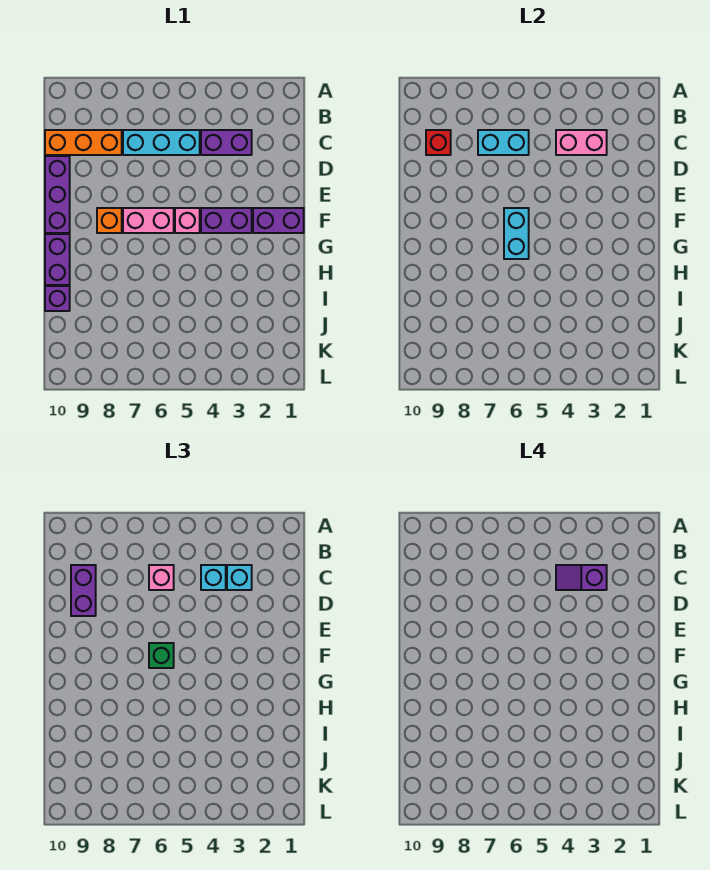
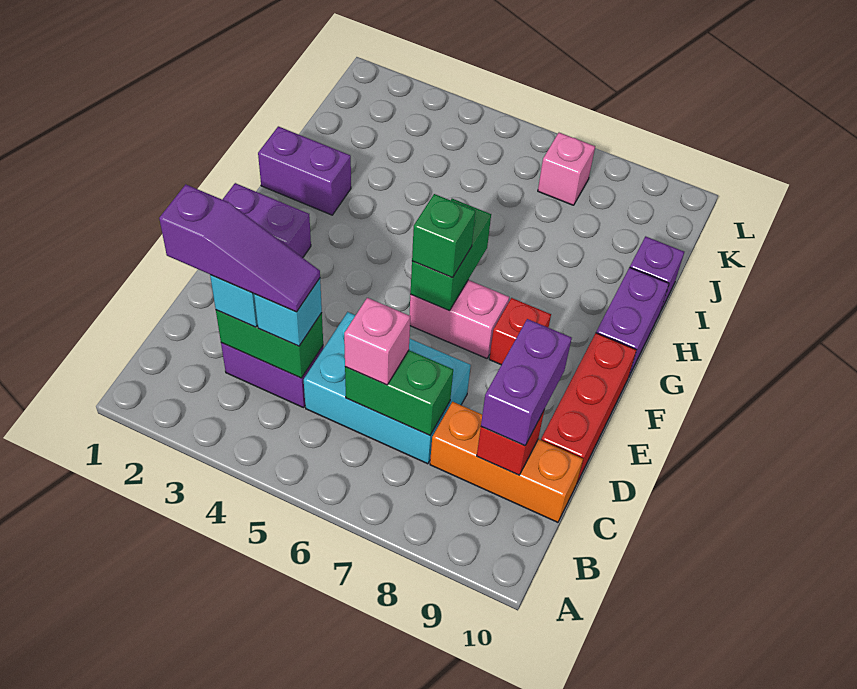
pink brick C3:C4 level 2 -> green brick C3:C4 level 2
purple slope C3:C4 level 4 top 3 -> purple slope C2:C4 level 4 top 2
cyan brick C5:C7 level 1 -> cyan brick C5:D7 level 1
cyan brick C6:C7 level 2 -> green brick C6:C7 level 2
purple brick D10:F10 level 1 -> red brick D10:F10 level 1
purple brick F3:F4 level 1 -> purple brick H1:H2 level 1
pink brick F5 level 1 -> pink brick K7 level 1
cyan brick F6:G6 level 2 -> green brick F6:G6 level 2
orange brick F8 level 1 -> red brick F8 level 1

